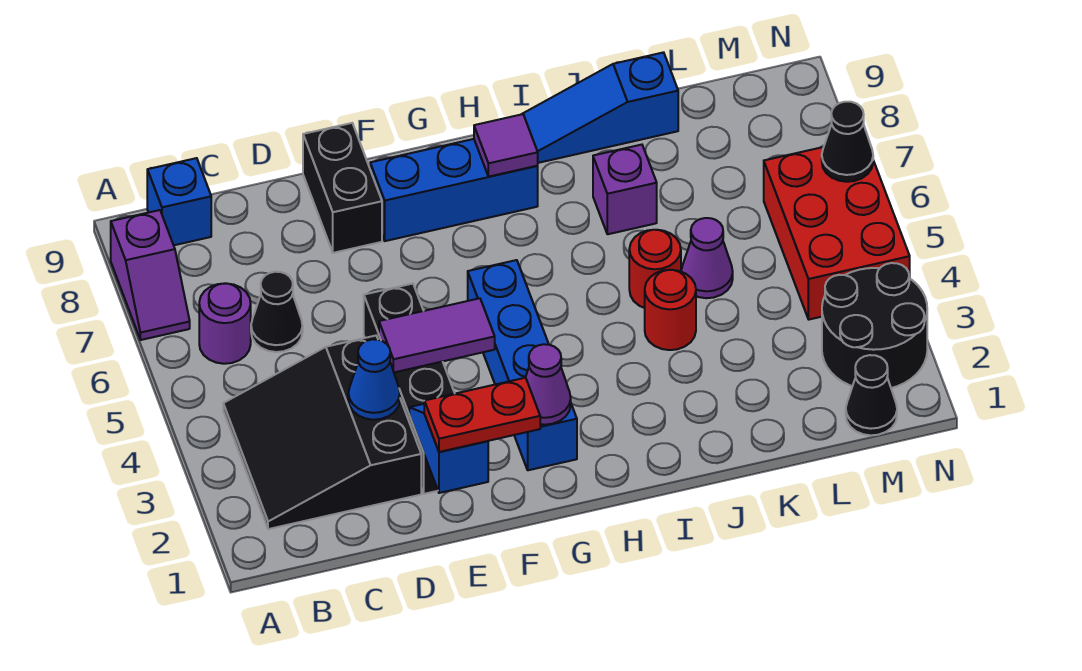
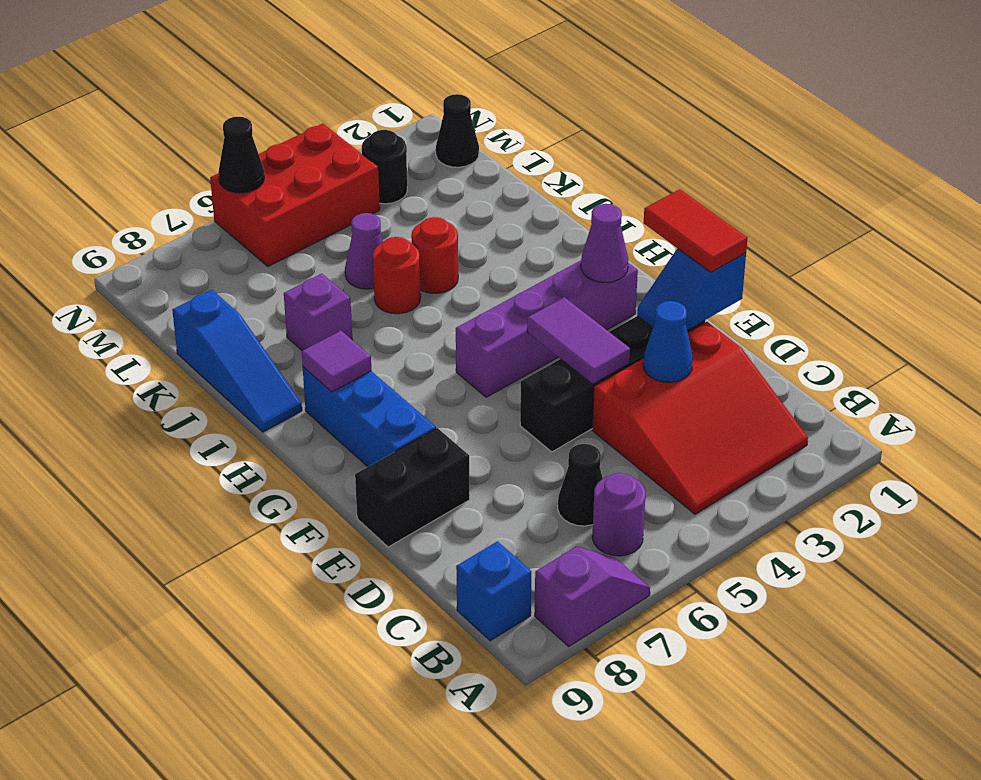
black slope B2:D4 level 1 top D -> red slope B2:D4 level 1 top D
red plate E1:F1 level 3 -> red tile E1:F1 level 3
blue brick G2:G5 level 1 -> purple brick G2:G5 level 1
black round brick M2:N3 level 1 -> black round brick M3 level 1

